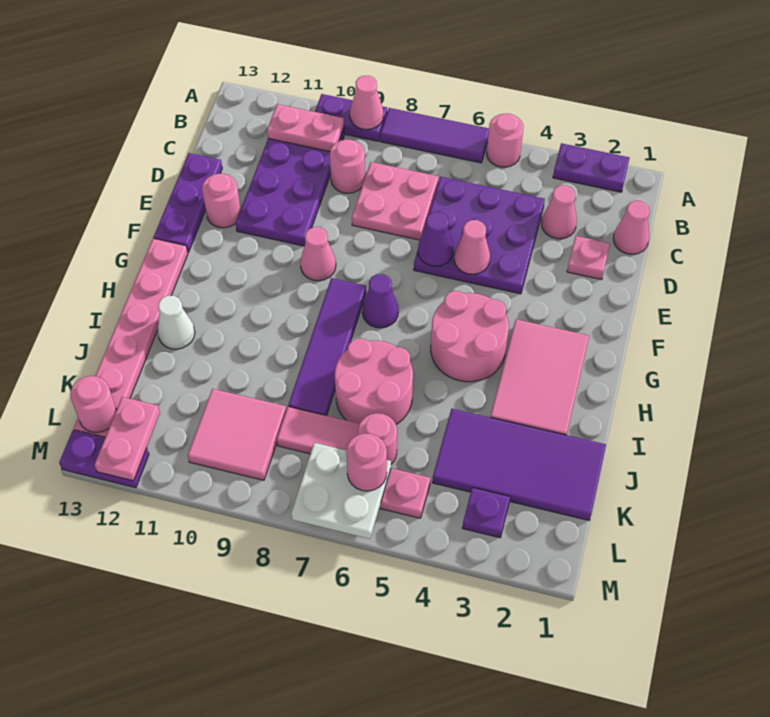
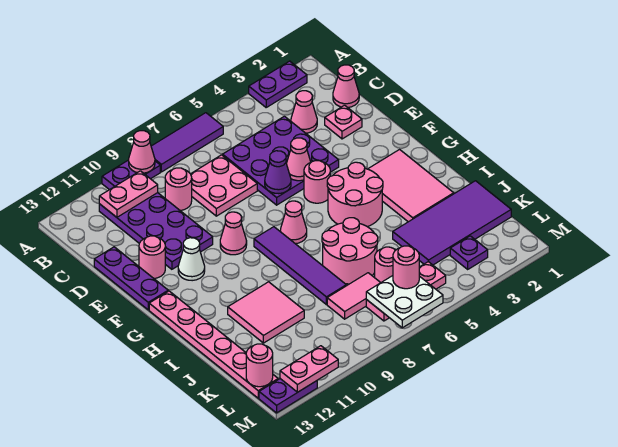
pink round brick A5 level 1 -> pink round brick F5 level 1
purple cone G7 level 1 -> pink cone G7 level 1
white cone I12 level 1 -> white cone F11 level 1
pink tile K9:L10 level 1 -> pink tile I10:J11 level 1
pink plate L12:M12 level 2 -> pink plate M11:M12 level 2

